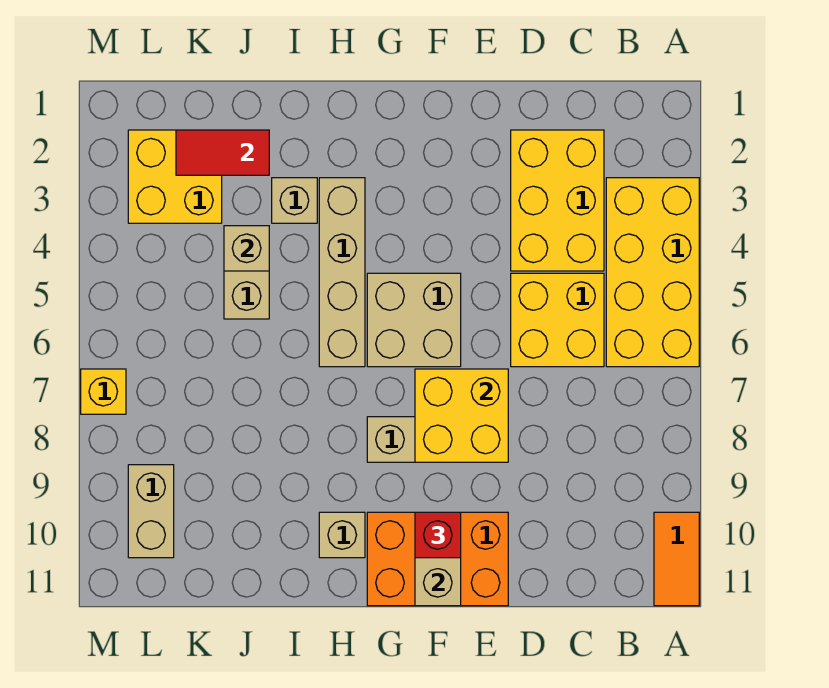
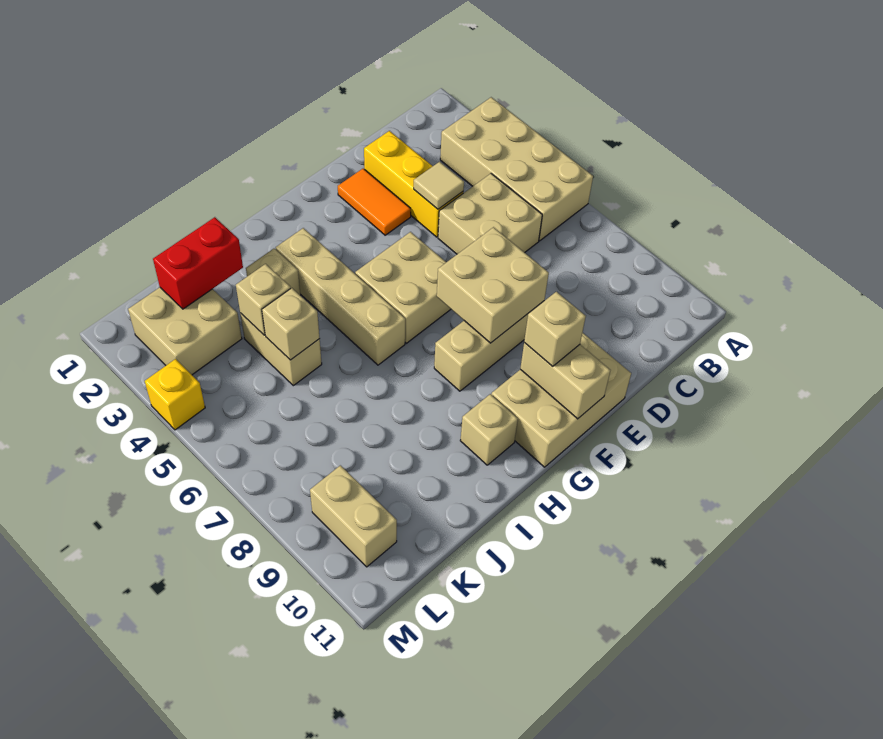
yellow brick A3:B6 level 1 -> tan brick A3:B6 level 1
orange tile A10:A11 level 1 -> orange tile E2:E3 level 1
yellow brick C2:D4 level 1 -> yellow brick D2:D4 level 1
yellow brick C5:D6 level 1 -> tan brick C5:D6 level 1
none -> tan tile D4 level 2
yellow brick E7:F8 level 2 -> tan brick E7:F8 level 2
orange brick E10:G11 level 1 -> tan brick E10:G11 level 1
red brick F10 level 3 -> tan brick F10 level 3
red tile J2:K2 level 2 -> red brick J2:K2 level 2
none -> tan brick J5 level 2
yellow brick K2:L3 level 1 -> tan brick K2:L3 level 1
yellow brick M7 level 1 -> yellow brick M4 level 1

